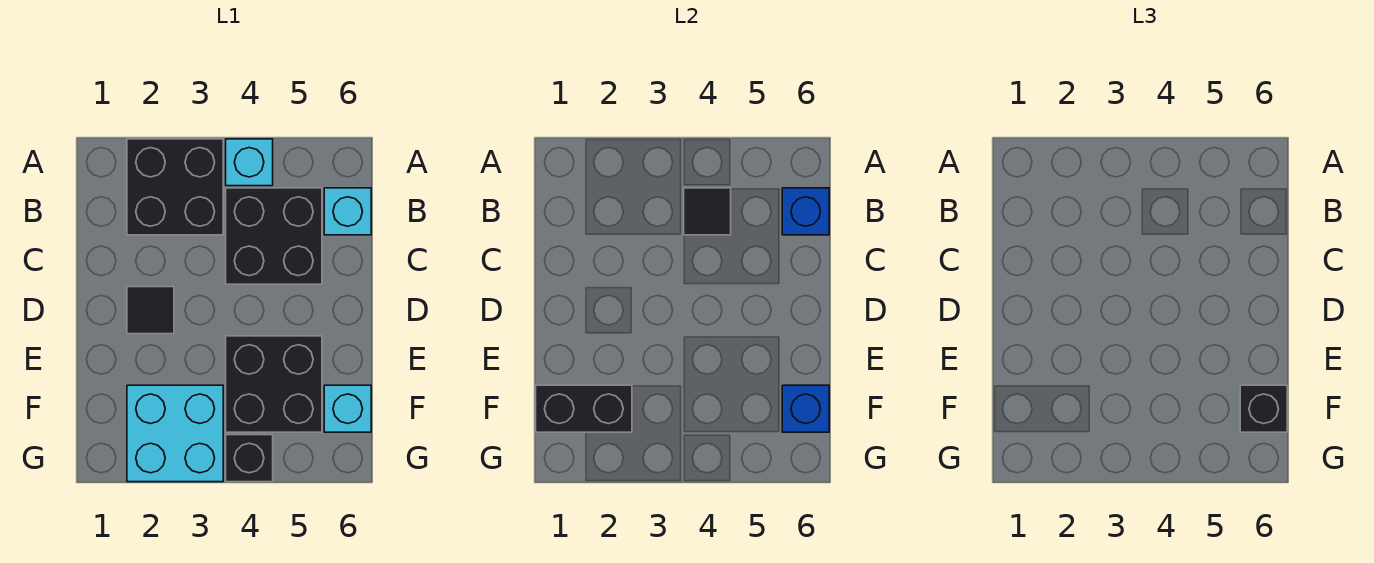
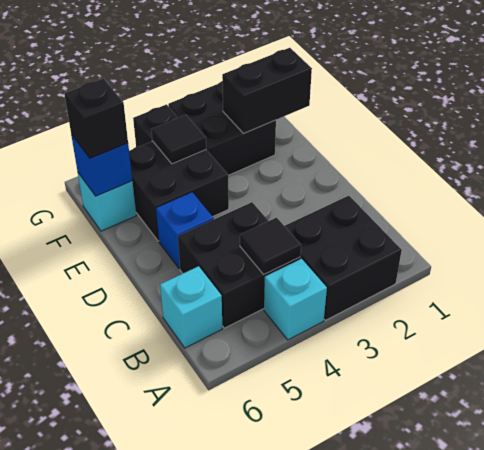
blue brick B6 level 2 -> blue brick D5 level 1
black tile D2 level 1 -> black tile F4 level 2
cyan brick F2:G3 level 1 -> black brick F2:G3 level 1

